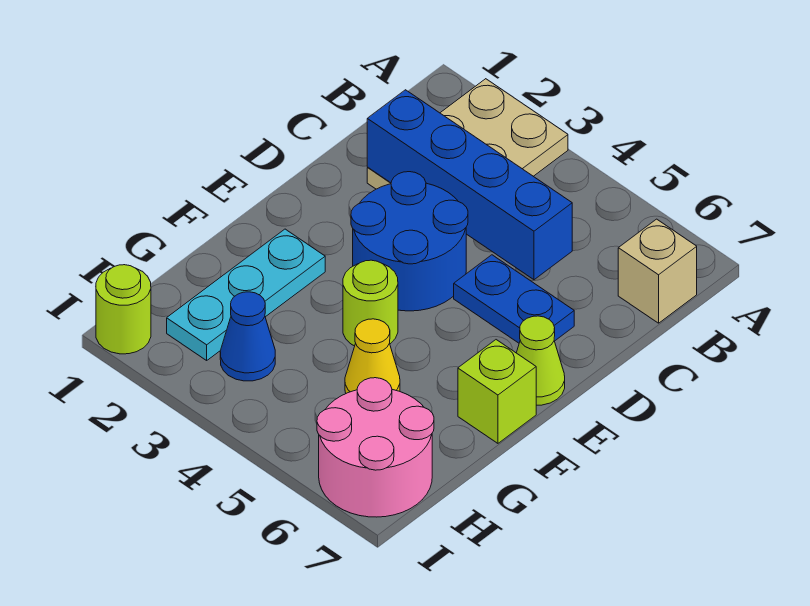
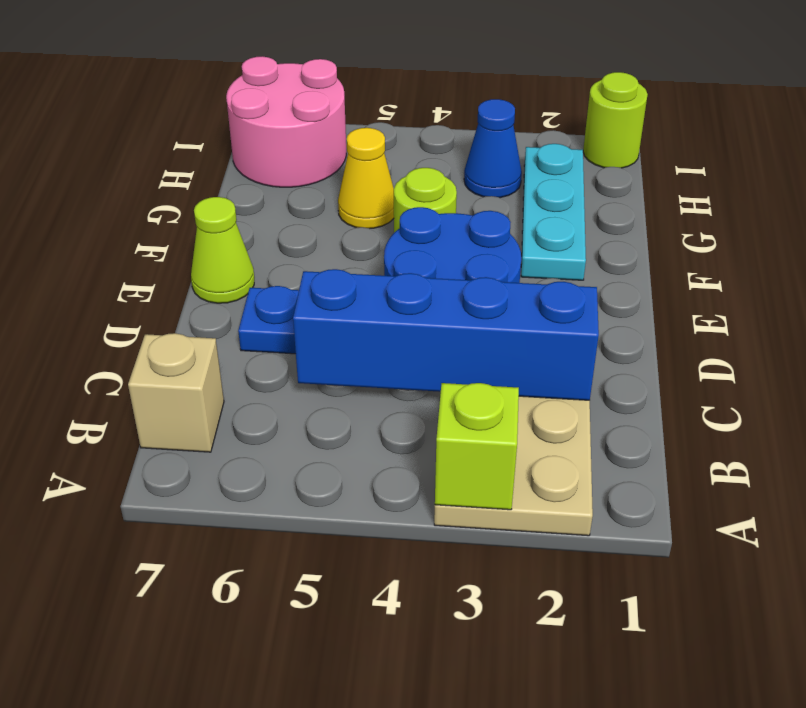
lime brick F7 level 1 -> lime brick A3 level 2

